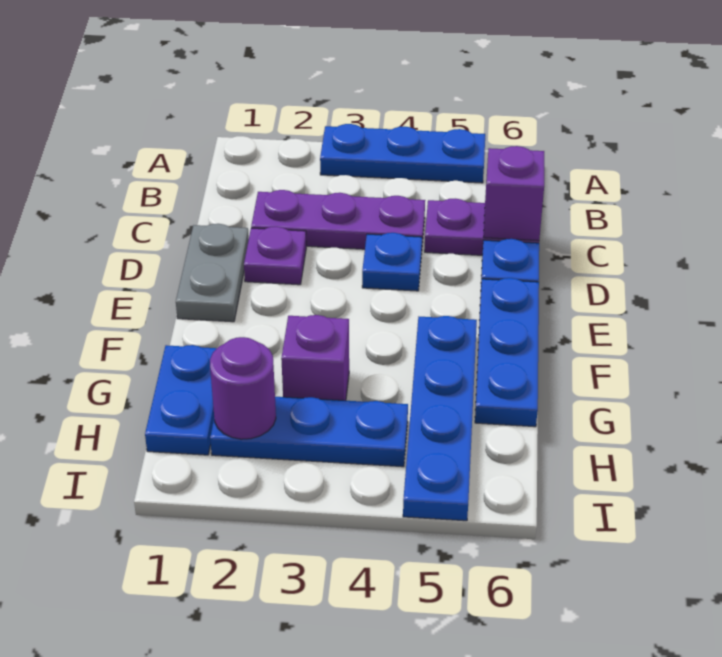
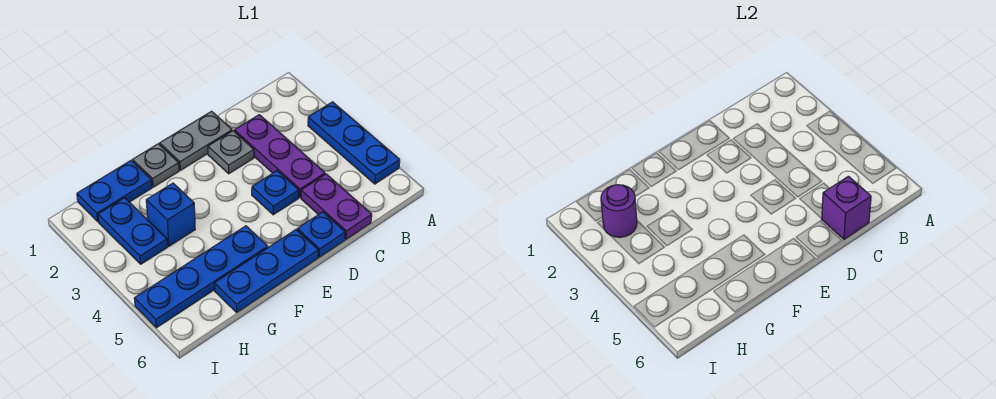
purple plate D2 level 1 -> grey plate D2 level 1
none -> grey plate F1 level 1
purple brick G3 level 1 -> blue brick G3 level 1
blue plate H2:H4 level 1 -> blue plate H2:H3 level 1

